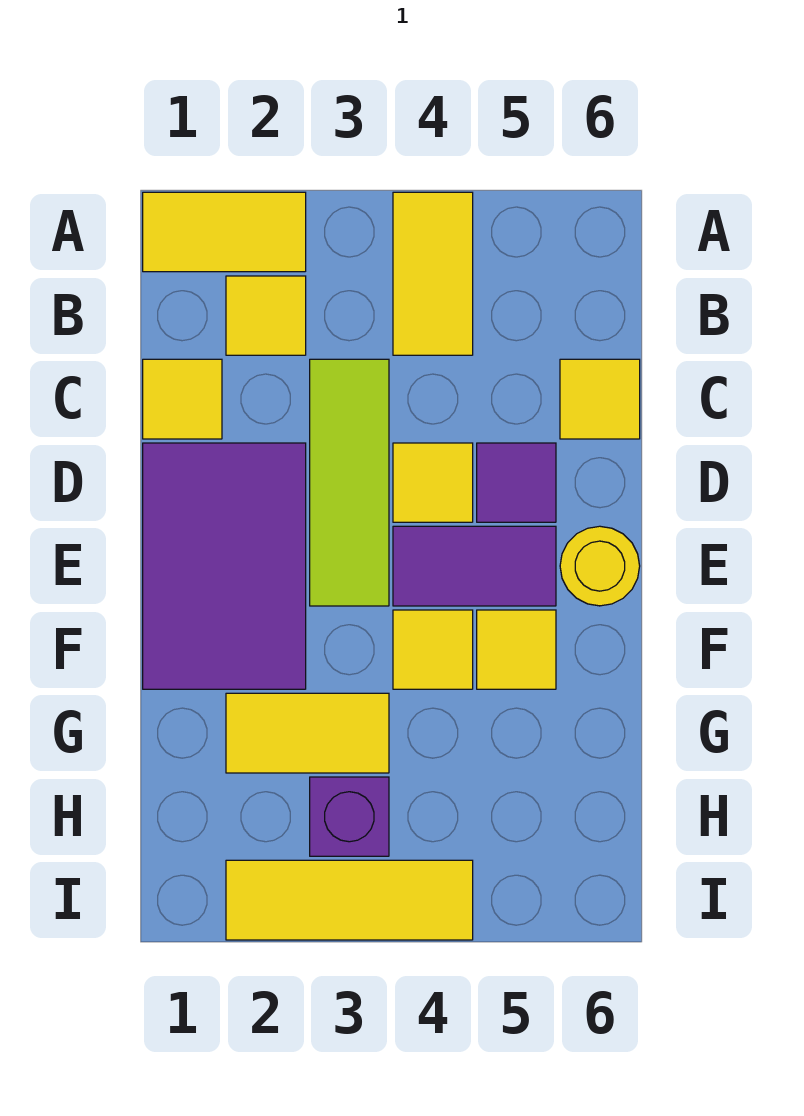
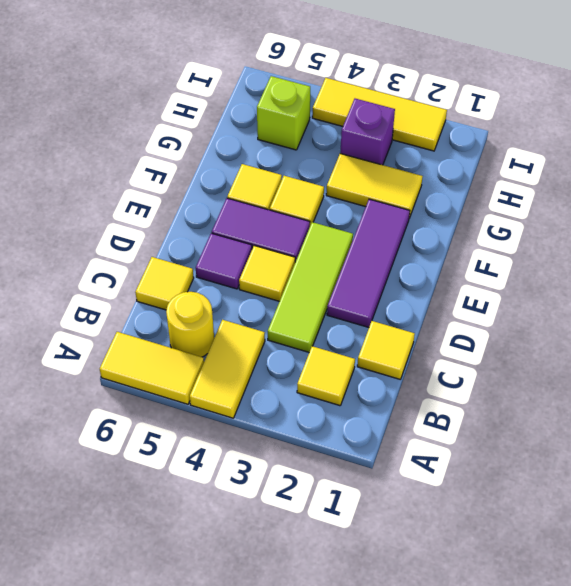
yellow tile A1:A2 level 1 -> yellow tile A5:A6 level 1
purple tile D1:F2 level 1 -> purple tile D2:F2 level 1
yellow round brick E6 level 1 -> yellow round brick B5 level 1
none -> lime brick H5 level 1

